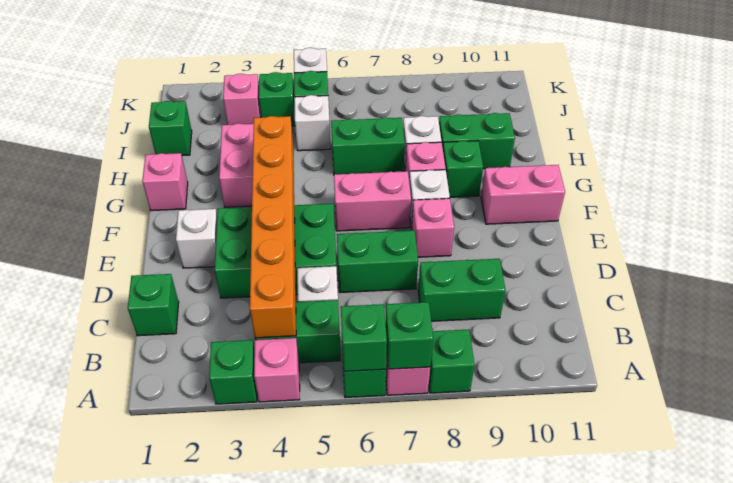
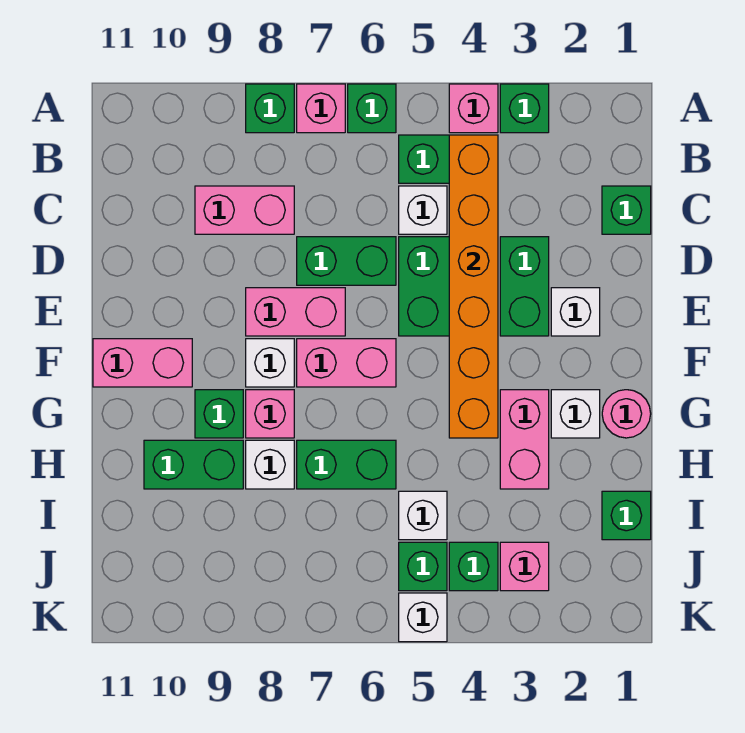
green brick A6 level 2 -> none
green brick A7 level 2 -> none
green brick C8:C9 level 1 -> pink brick C8:C9 level 1
pink brick E8 level 1 -> pink brick E7:E8 level 1
pink brick G1 level 1 -> pink round brick G1 level 1
none -> white brick G2 level 1

